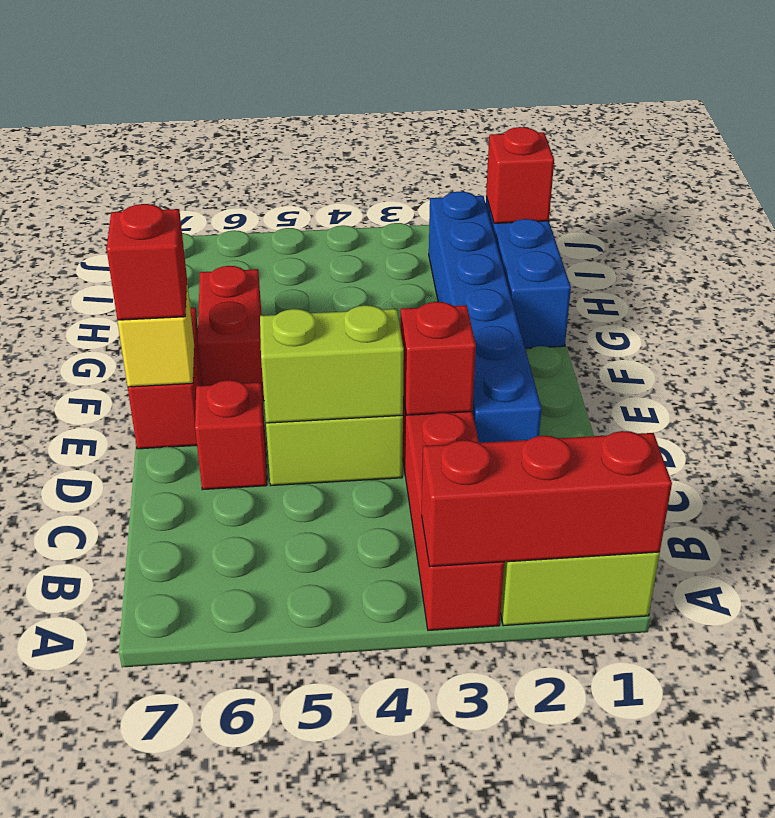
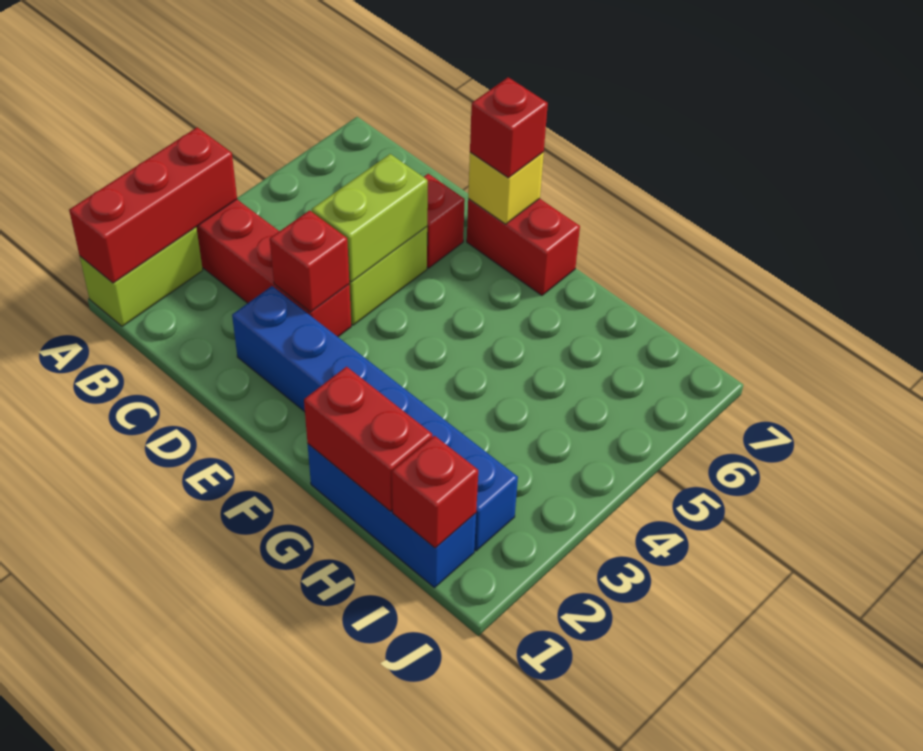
red brick F6:G6 level 1 -> red brick G1:H1 level 2

